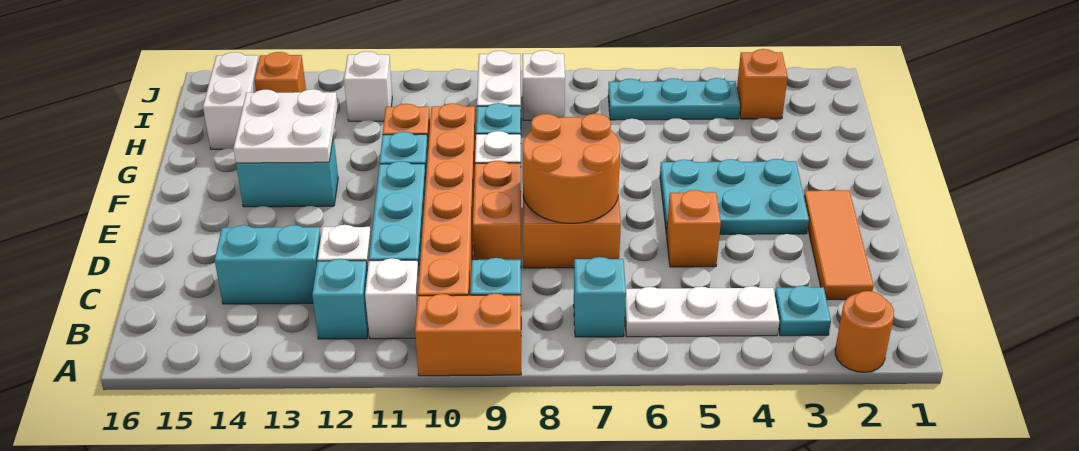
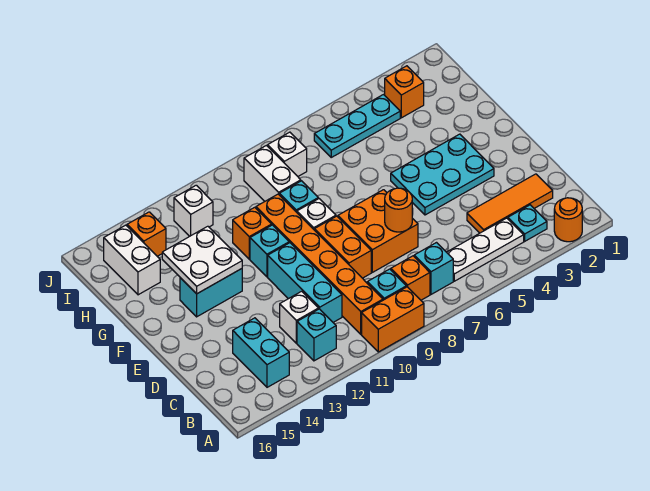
white brick B11 level 1 -> none
orange tile C2:E2 level 1 -> orange tile C2:C4 level 1
cyan brick C13:C14 level 1 -> cyan brick B14:C14 level 1
orange brick D5 level 1 -> orange brick B8 level 1
orange round brick D7:E8 level 2 -> orange round brick D7 level 2

